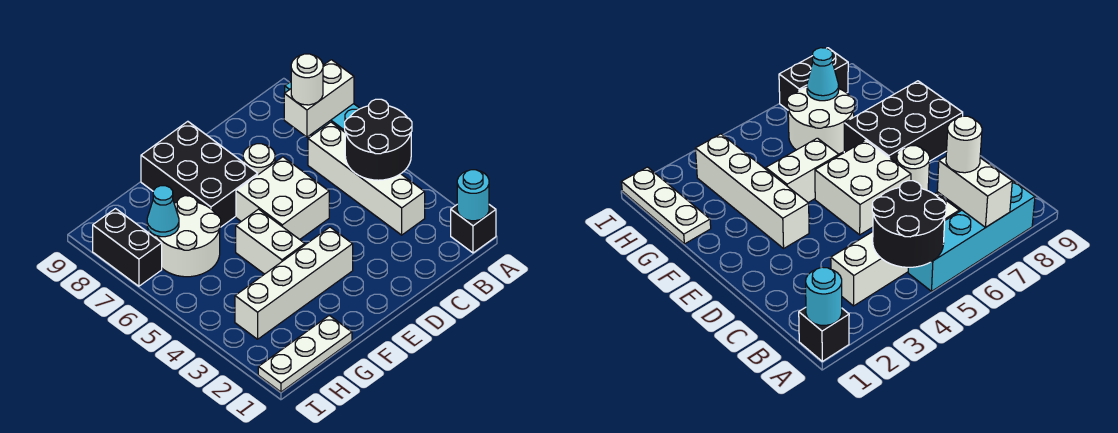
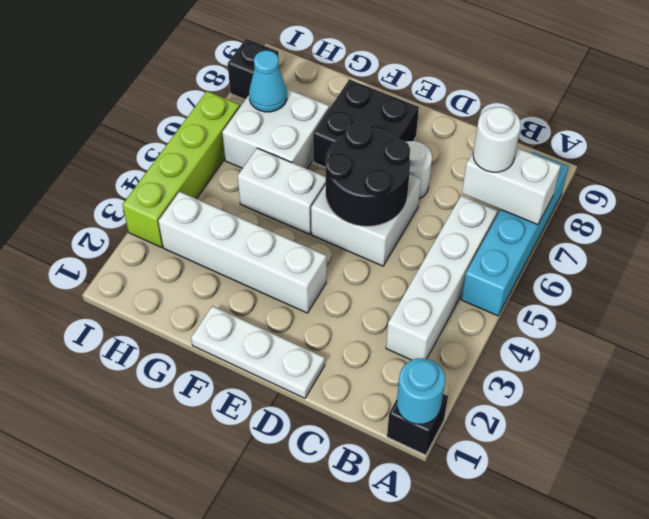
black round brick A4:B5 level 2 -> black round brick D5:E6 level 2
black brick E7:F9 level 1 -> black brick E7:F8 level 1
white brick F4:F5 level 1 -> white brick F5:G5 level 1
white plate G1:I1 level 1 -> white plate D1:F1 level 1
white round brick G6:H7 level 1 -> white brick G6:H7 level 1
none -> lime brick I3:I6 level 1
black brick I7:I8 level 1 -> black brick I8 level 1

